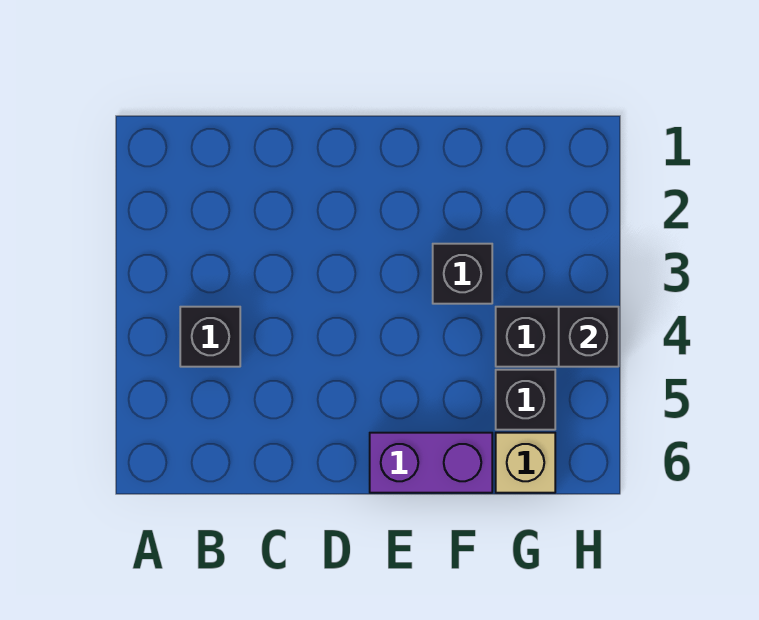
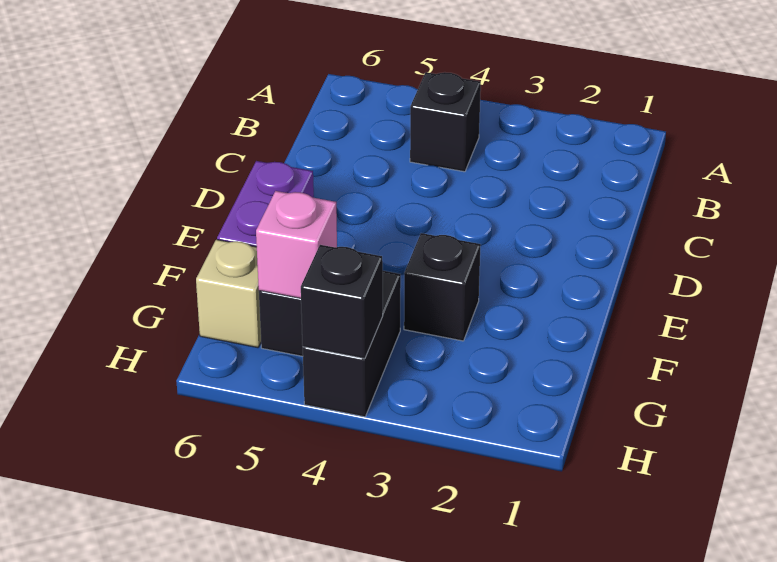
none -> pink brick G5 level 2

